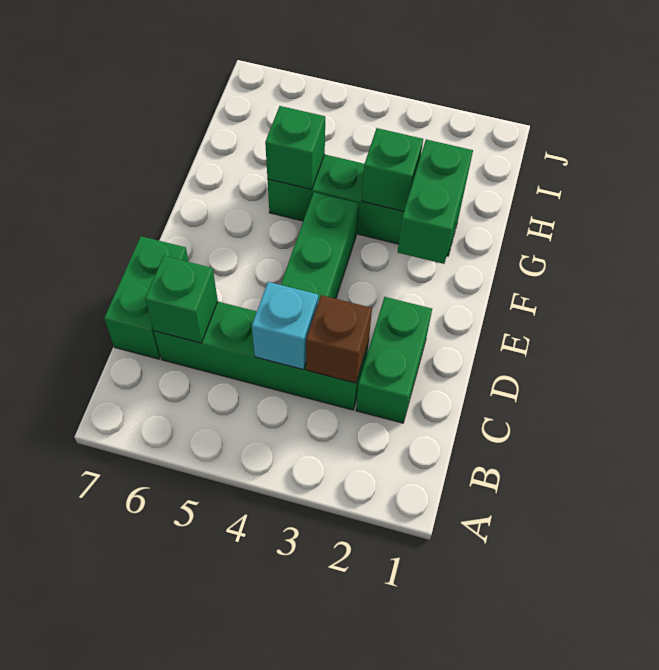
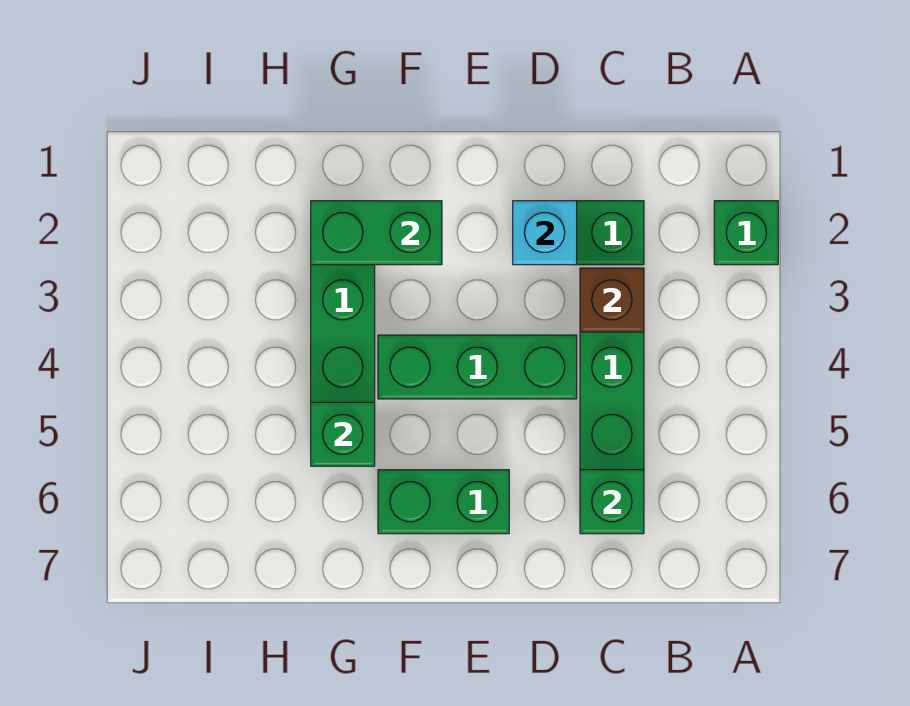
cyan brick C4 level 2 -> cyan brick D2 level 2
green brick C7:D7 level 1 -> green brick E6:F6 level 1
green brick G3 level 2 -> green brick A2 level 1

